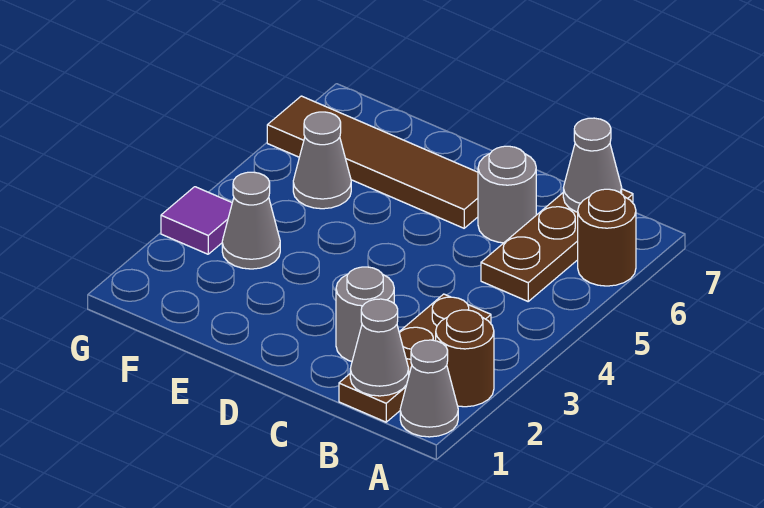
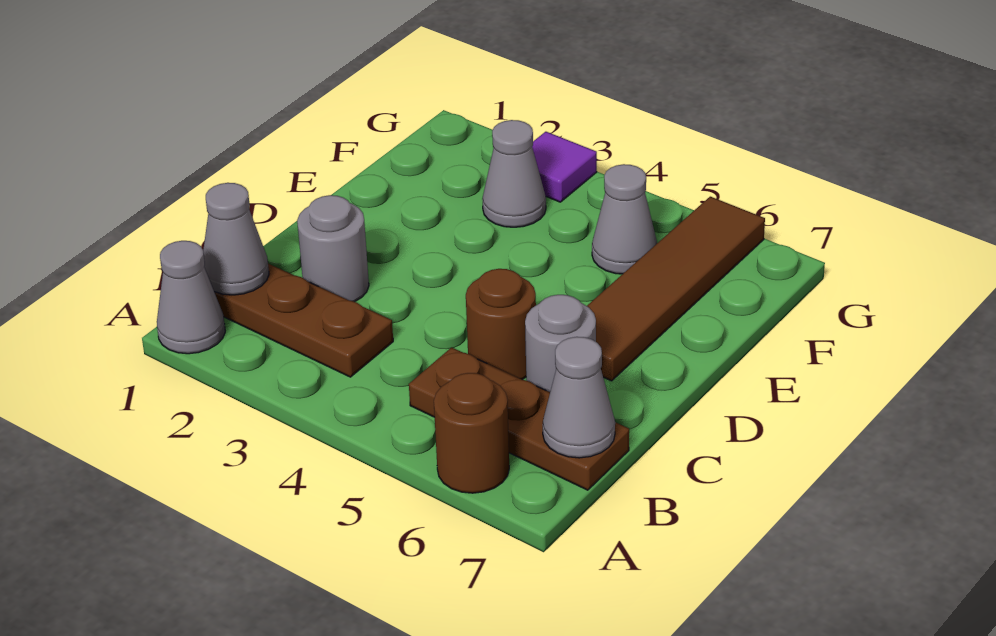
brown round brick A2 level 1 -> brown round brick C5 level 1

